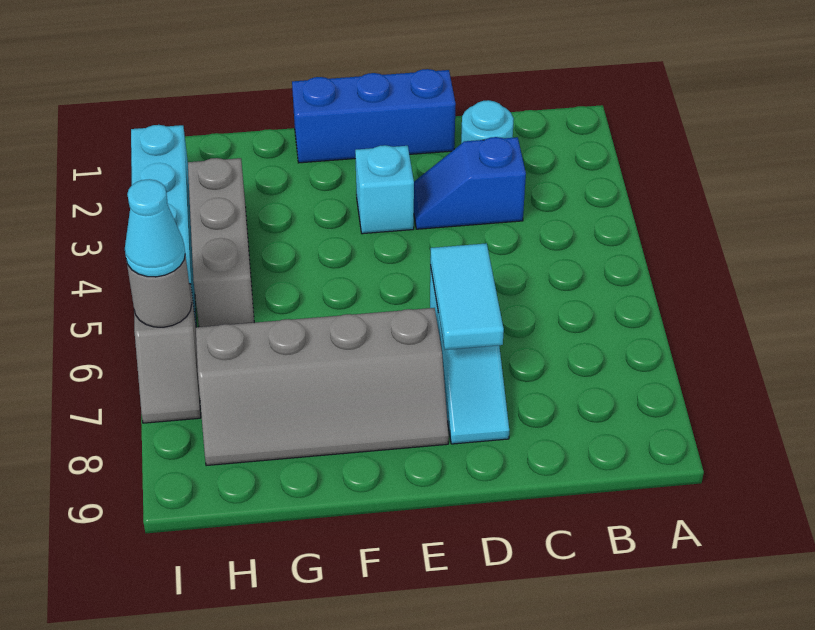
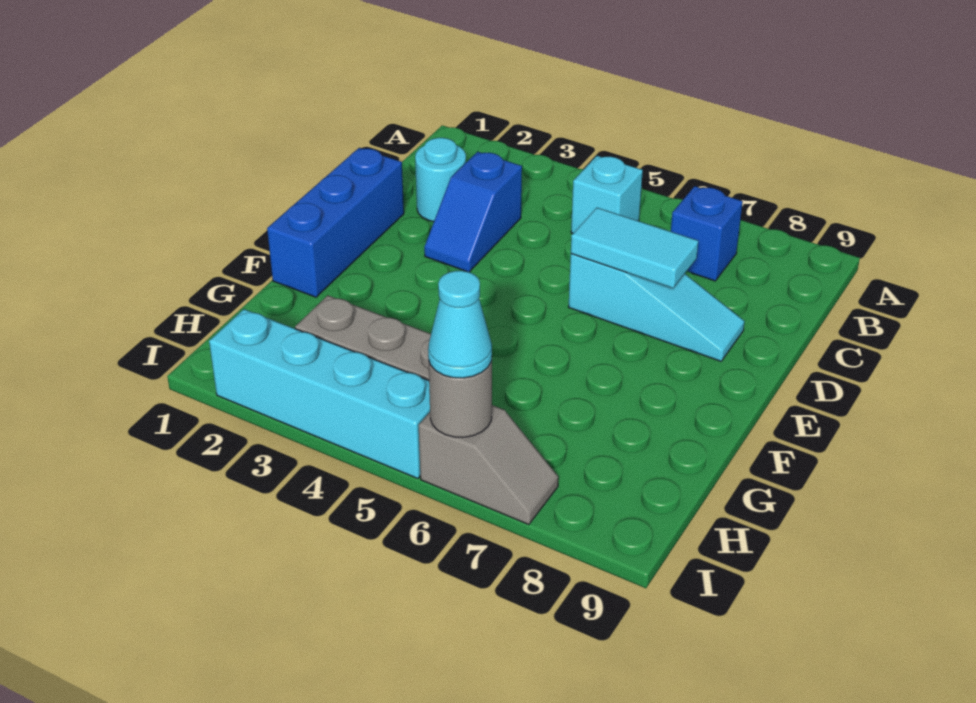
none -> blue brick B7 level 1
cyan brick E3 level 1 -> cyan brick B5 level 1
grey slope E7:H8 level 1 top 7 -> none

